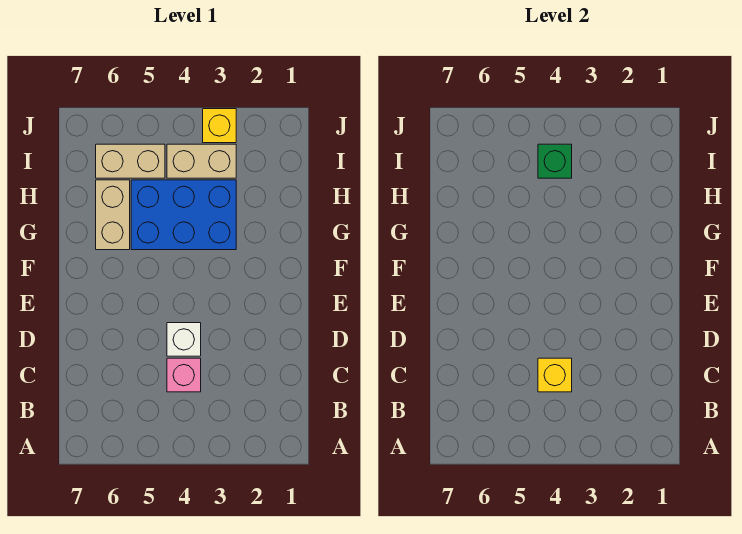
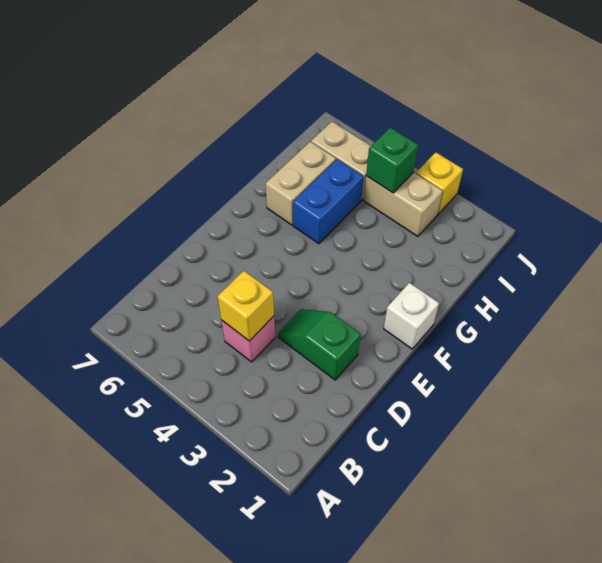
none -> green slope D2:D3 level 1 top 2
white brick D4 level 1 -> white brick F1 level 1
blue brick G3:H5 level 1 -> blue brick G5:H5 level 1

